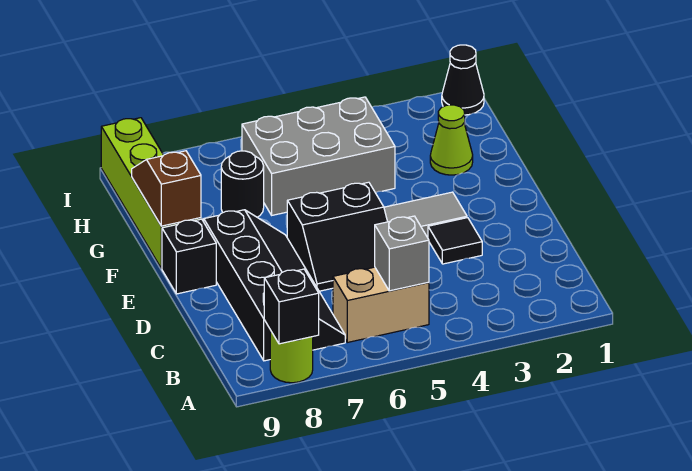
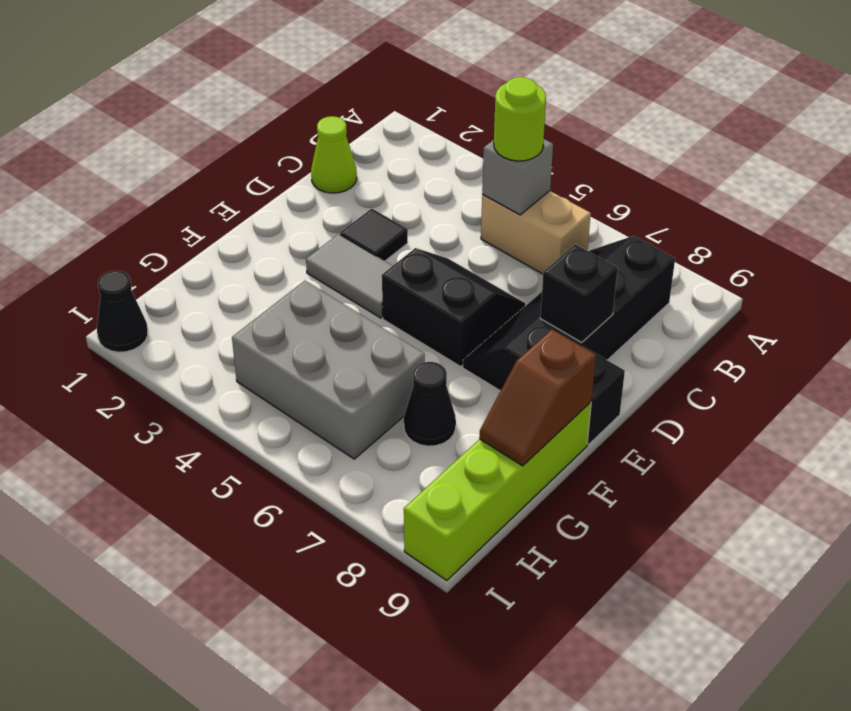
lime round brick A8 level 1 -> lime round brick B5 level 3
black brick A8 level 2 -> black brick D8 level 2
lime cone G2 level 1 -> lime cone C1 level 1
black round brick G7 level 1 -> black cone G7 level 1

